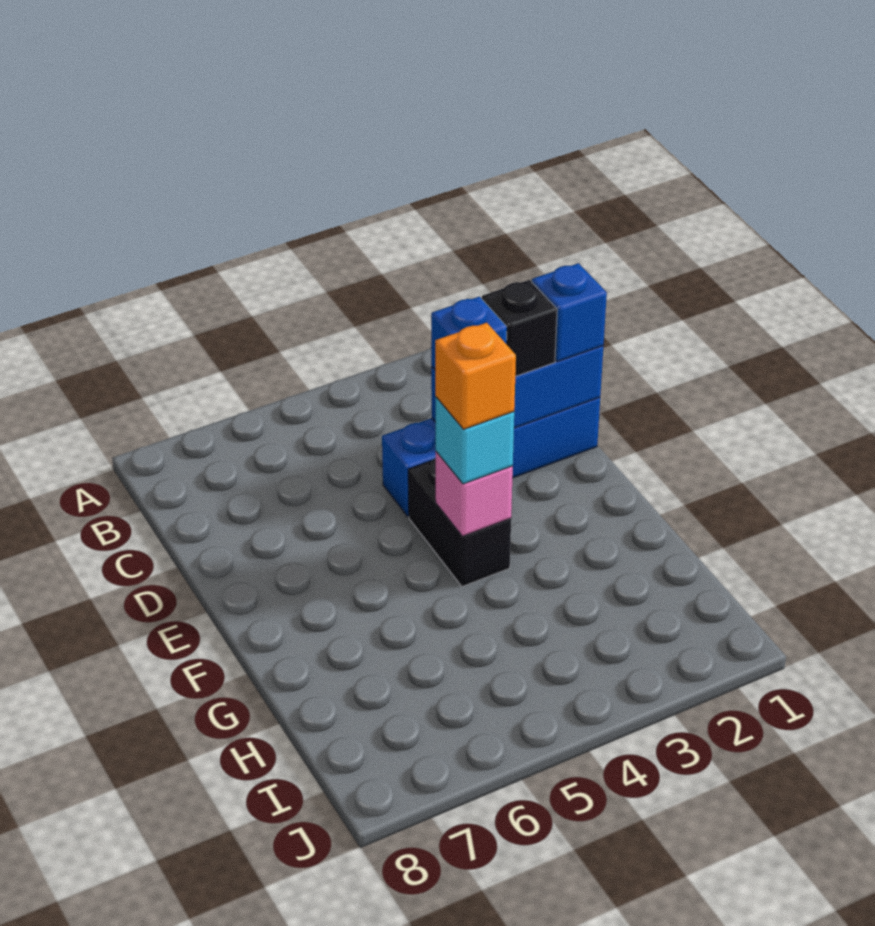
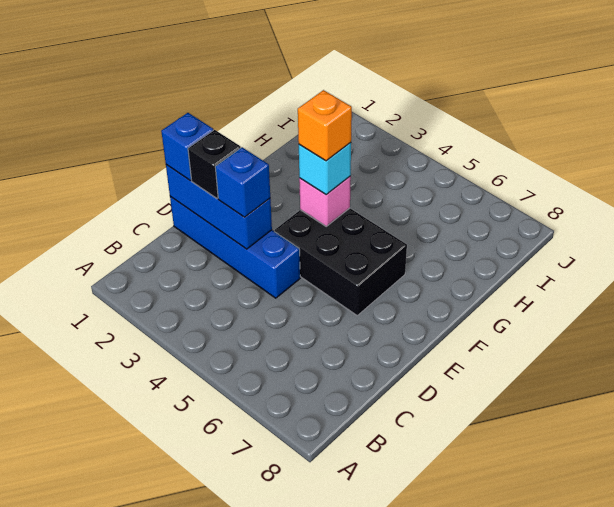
black brick E4:F4 level 1 -> black brick E4:F6 level 1

